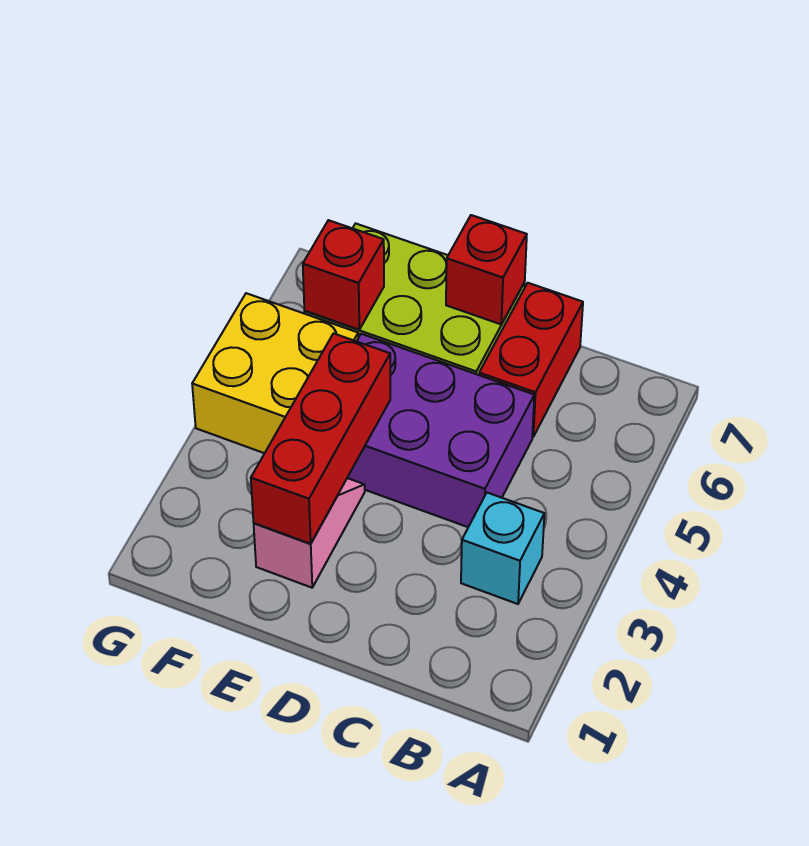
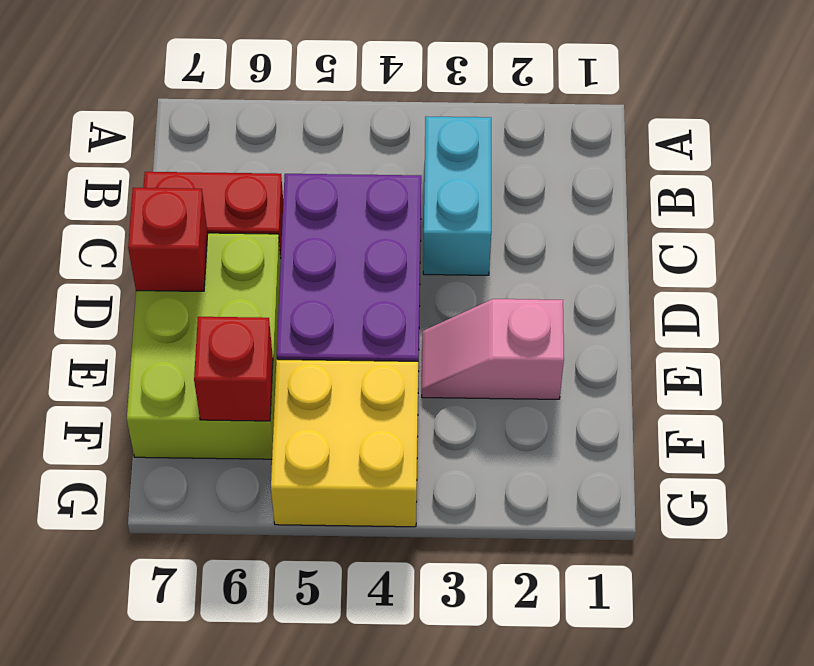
cyan brick B3 level 1 -> cyan brick B3:C3 level 1
red brick E2:E4 level 2 -> none

